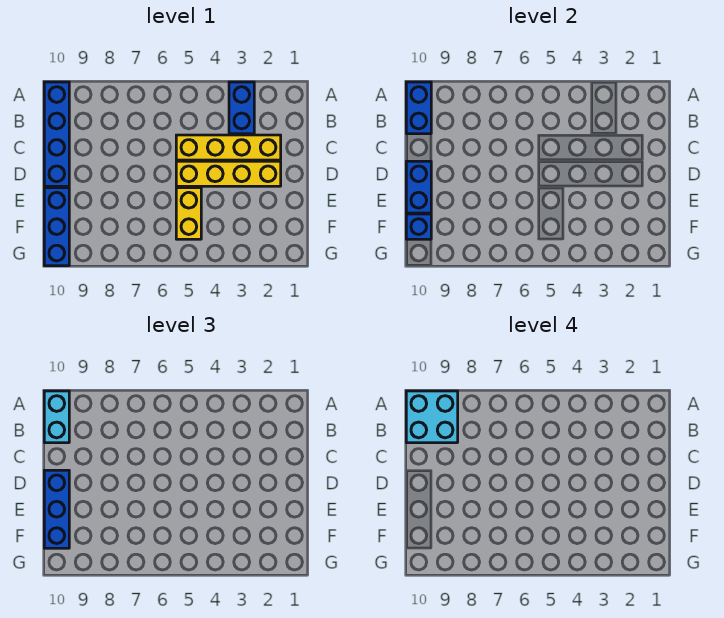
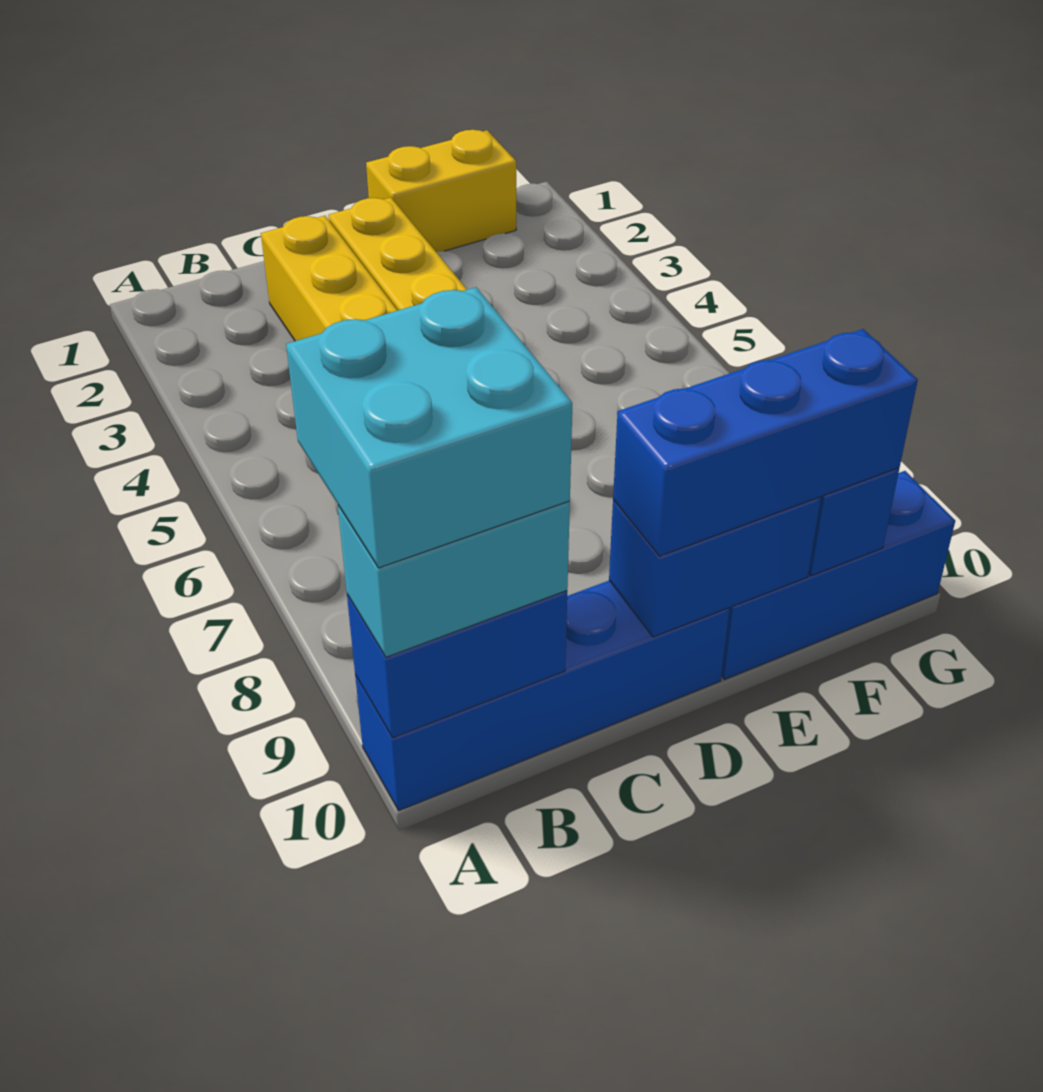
blue brick A3:B3 level 1 -> none
yellow brick E5:F5 level 1 -> yellow brick E1:F1 level 1

